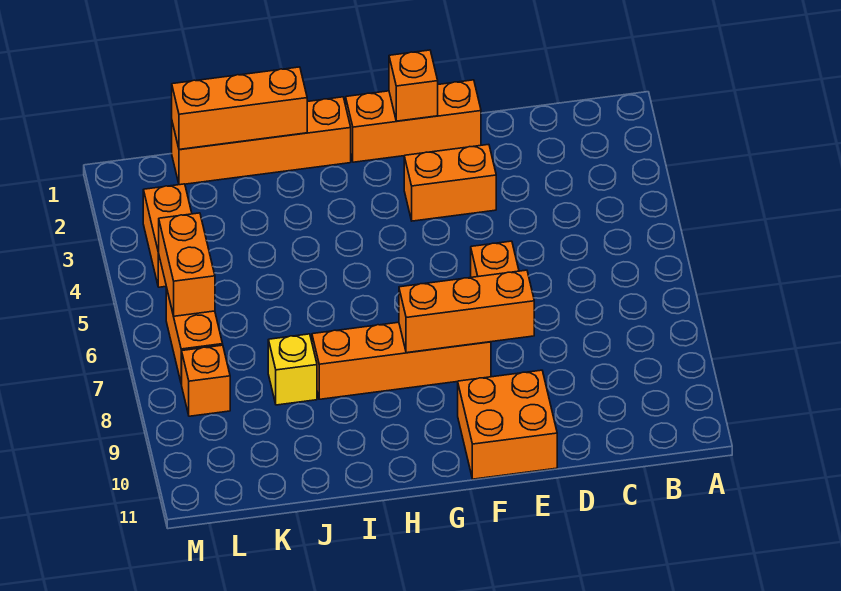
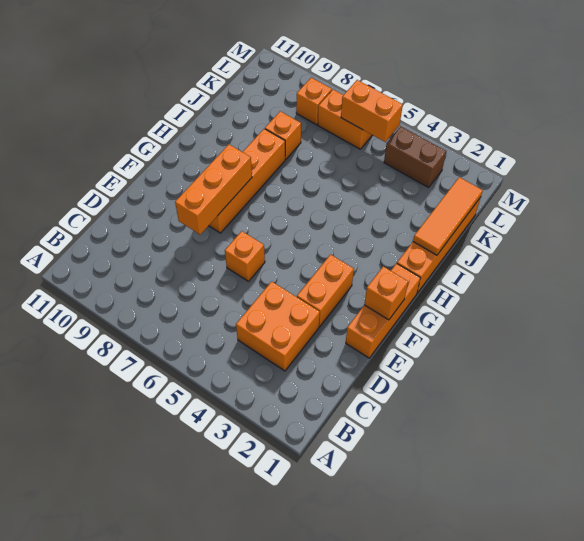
orange brick E10:F11 level 1 -> orange brick C3:D4 level 1
orange brick I1:K1 level 2 -> orange tile I1:K1 level 2
yellow brick J8 level 1 -> orange brick J8 level 1
orange brick L3:L4 level 1 -> brown brick L3:L4 level 1

